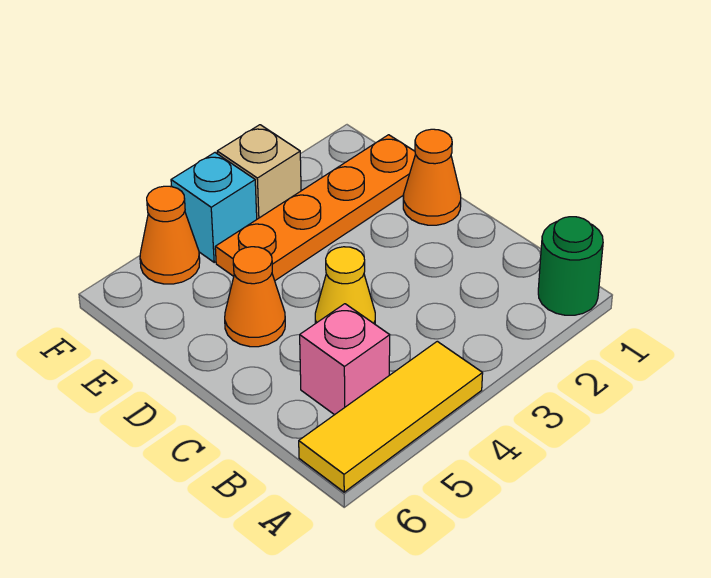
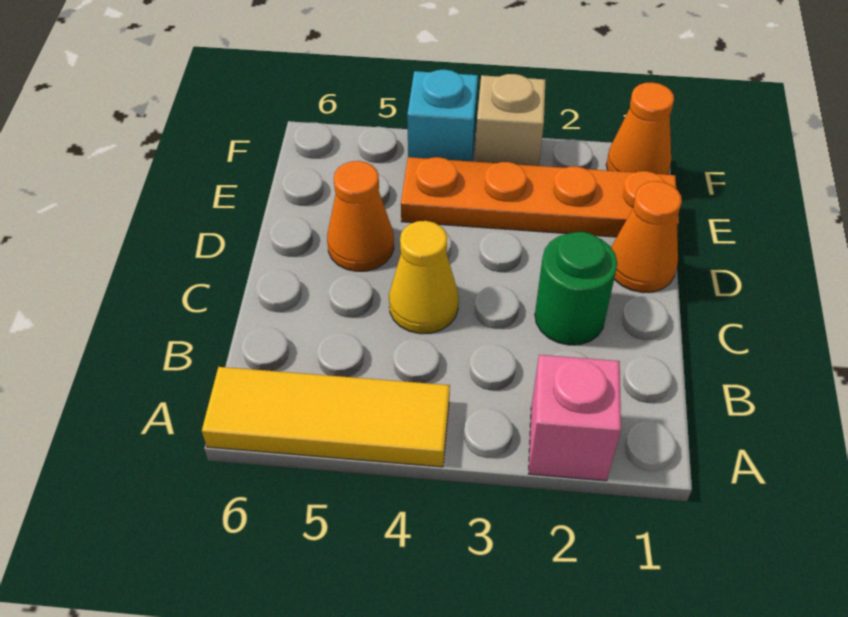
green round brick A1 level 1 -> green round brick C2 level 1
pink brick B5 level 1 -> pink brick A2 level 1
orange cone F5 level 1 -> orange cone F1 level 1

